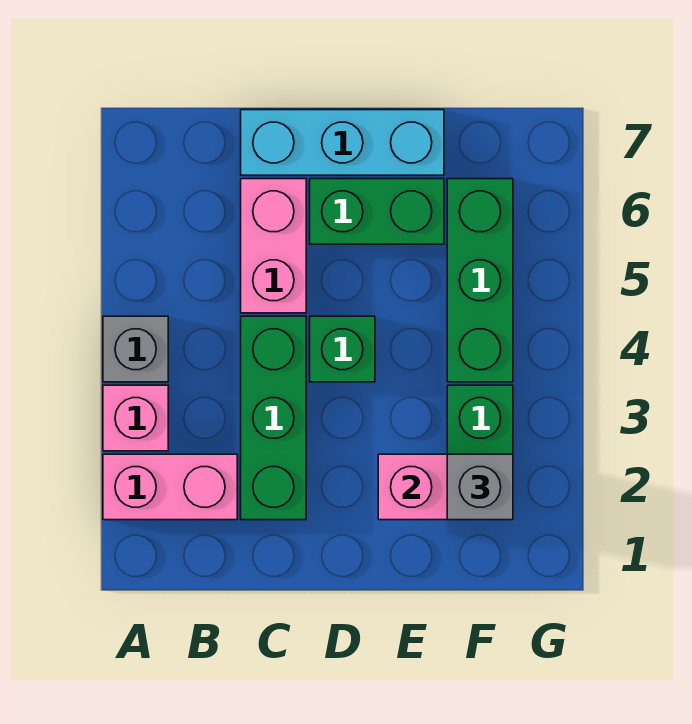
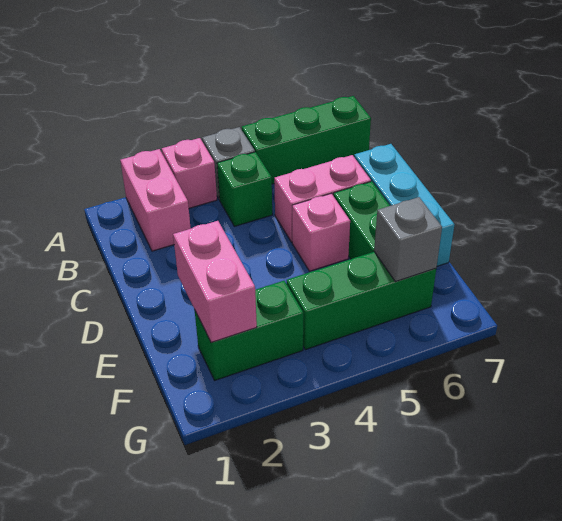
green brick C2:C4 level 1 -> green brick A5:A7 level 1
green brick D4 level 1 -> green brick B4 level 1
none -> pink brick D5 level 1
grey brick F2 level 3 -> grey brick F6 level 2

